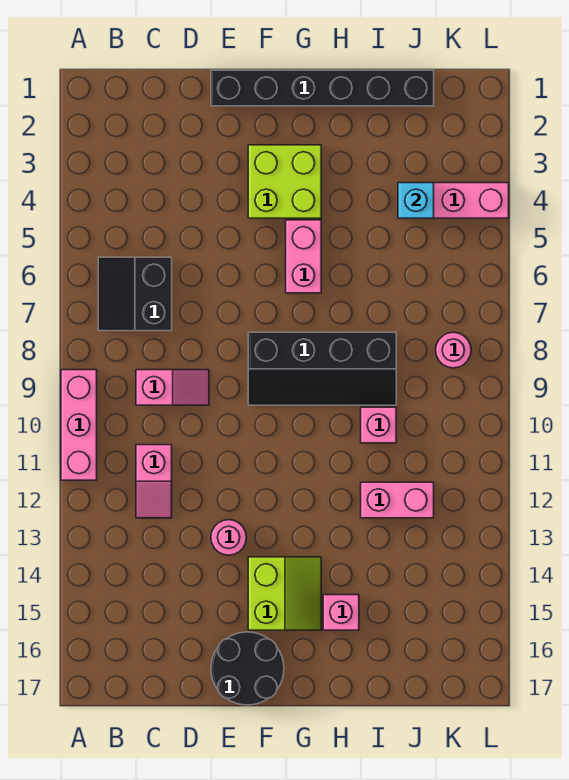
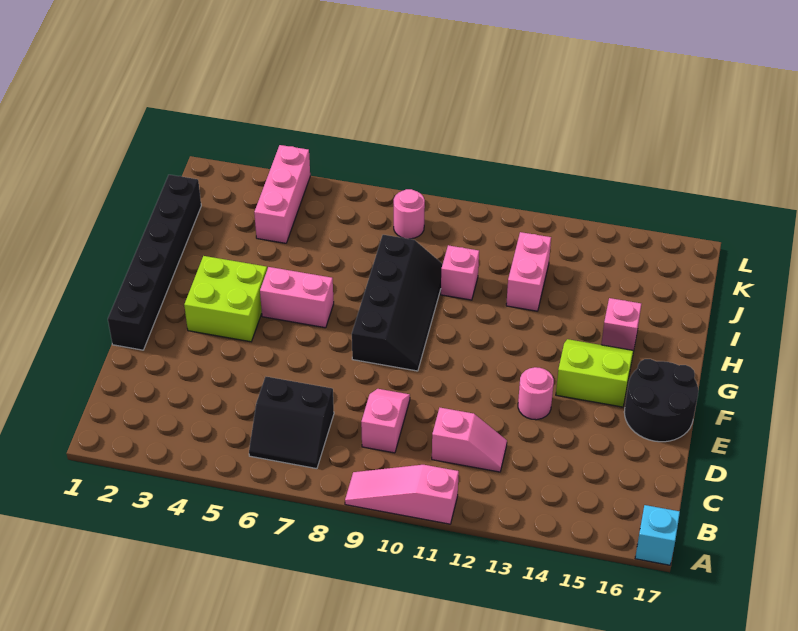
pink brick A9:A11 level 1 -> pink slope A9:A11 level 1 top 11
cyan brick J4 level 2 -> cyan brick A17 level 1

